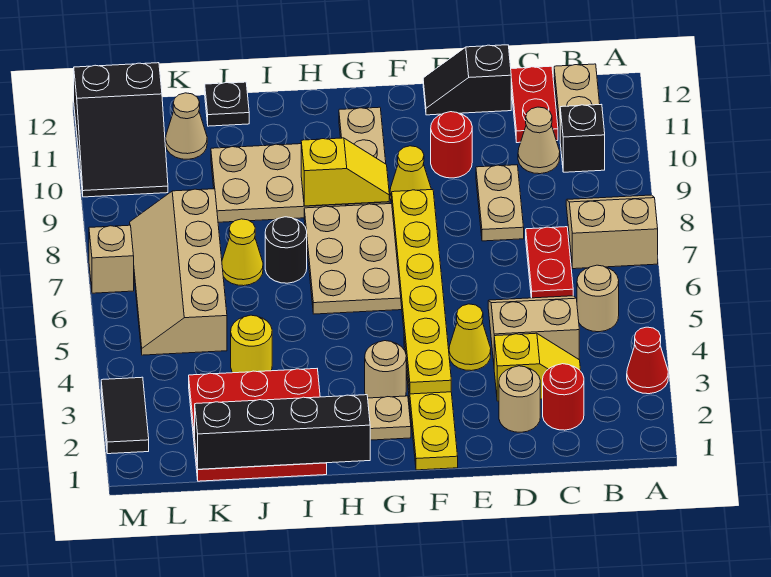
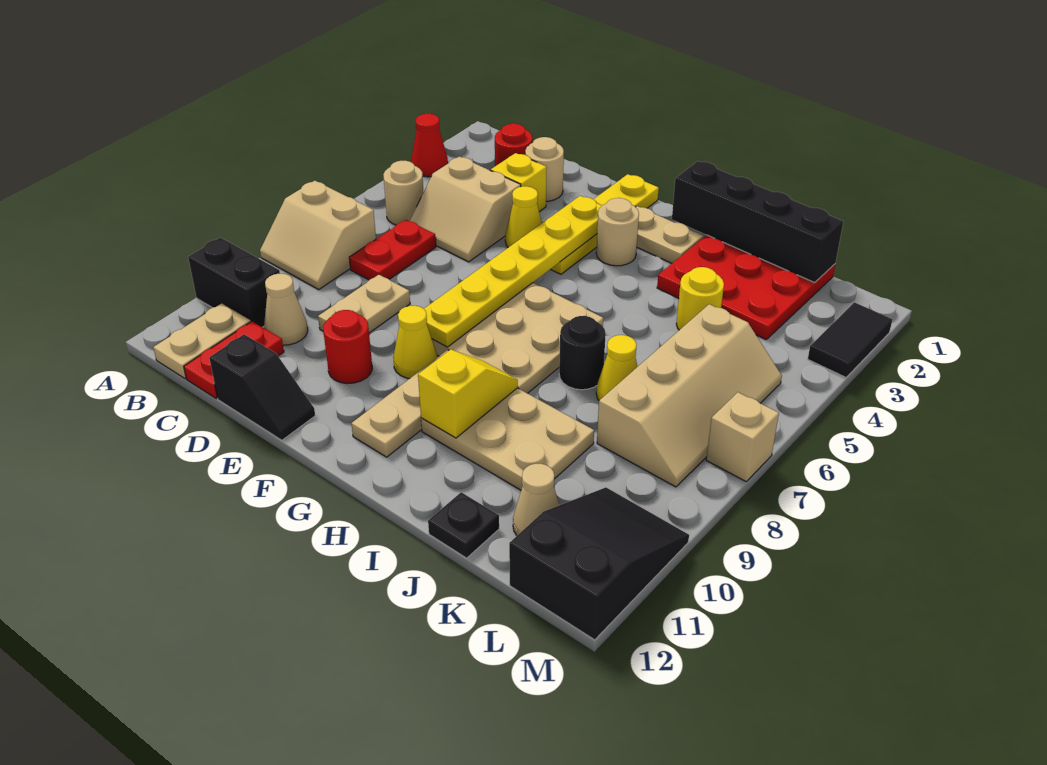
black brick B10 level 1 -> black brick A10:B10 level 1
yellow slope G9:H9 level 2 top H -> yellow slope H9:H10 level 2 top 10

